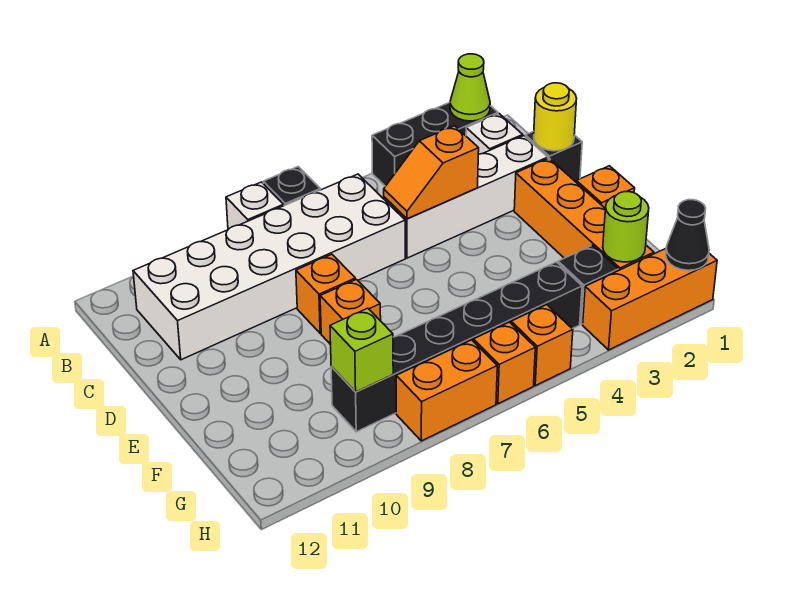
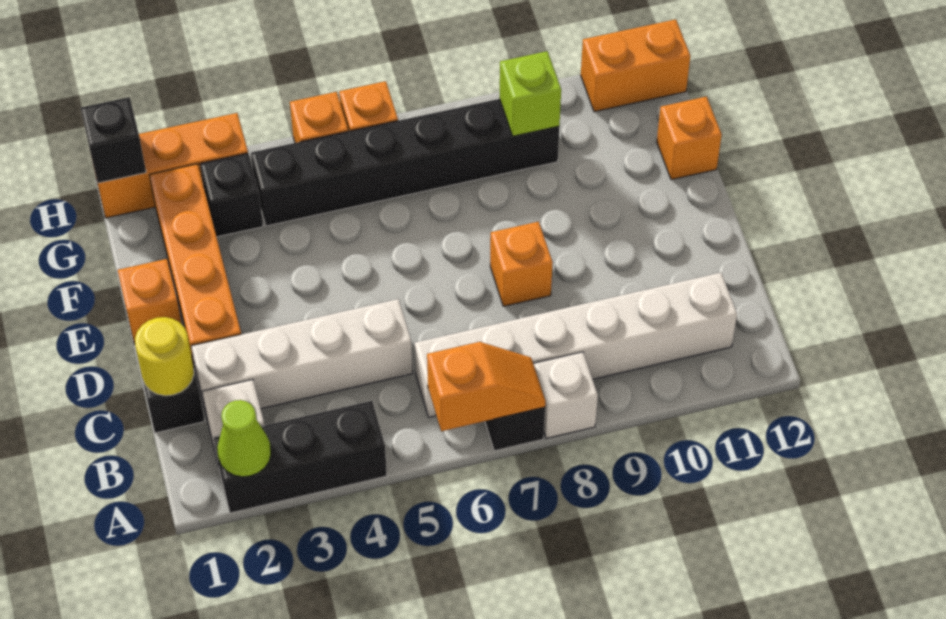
white brick B6:C11 level 1 -> white brick B6:B11 level 1
orange slope C4:C5 level 2 top 4 -> orange slope A6:A7 level 2 top 6
orange brick E8 level 1 -> orange brick F12 level 1
lime round brick G2 level 2 -> none
black cone H1 level 2 -> black brick H1 level 2
orange brick H7:H8 level 1 -> orange brick H11:H12 level 1

